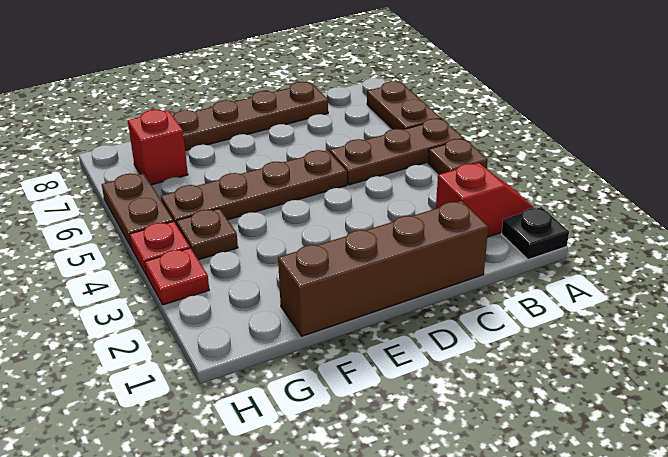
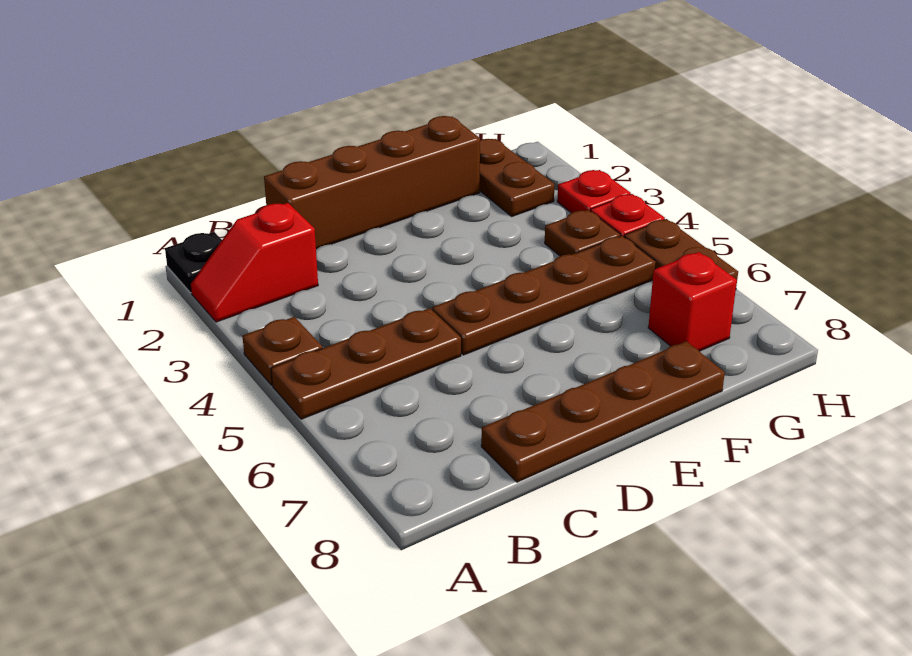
brown plate A6:A7 level 1 -> brown plate G1:G2 level 1

